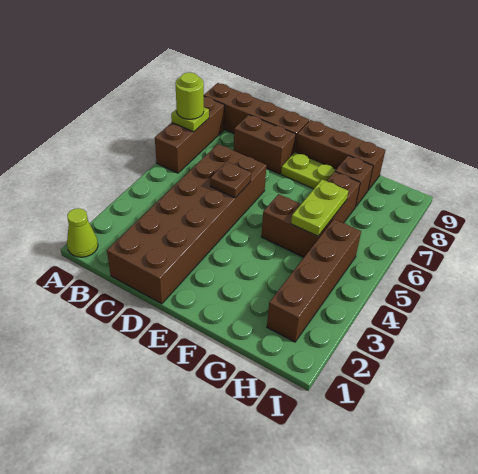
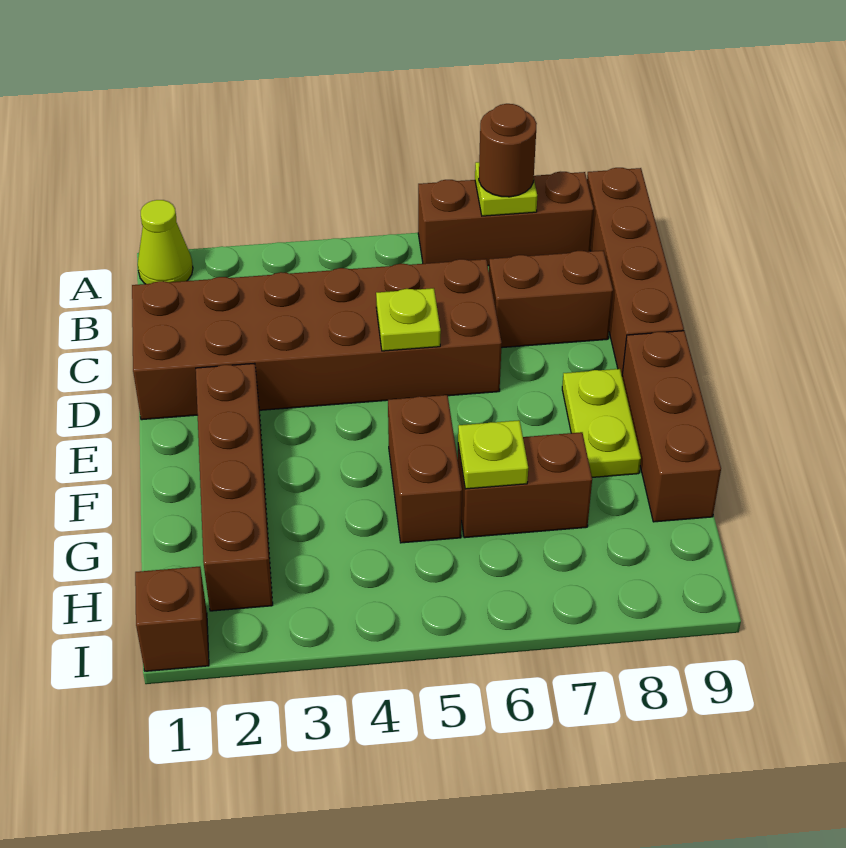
lime round brick A7 level 3 -> brown round brick A7 level 3
brown brick C8:D8 level 1 -> brown brick C7:C8 level 1
brown plate D5 level 2 -> lime plate D5 level 2
lime plate G5:G6 level 2 -> lime plate G6 level 2
brown brick G8 level 1 -> brown brick I1 level 1
brown brick H2:H5 level 1 -> brown brick E2:H2 level 1

